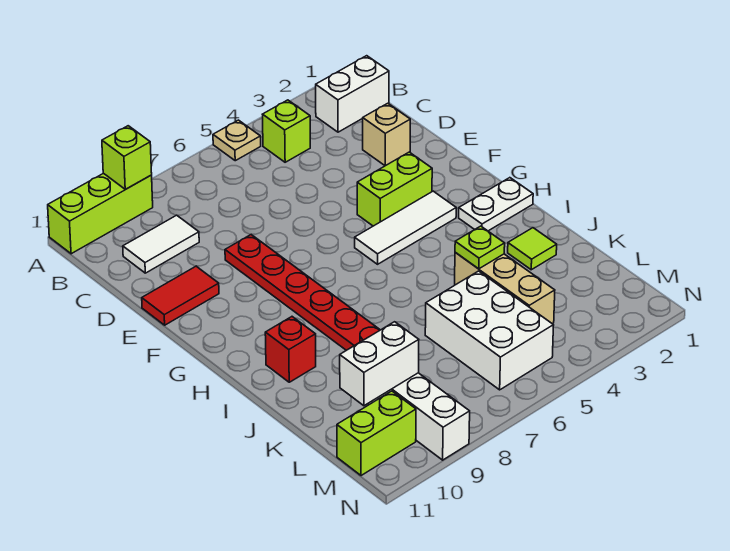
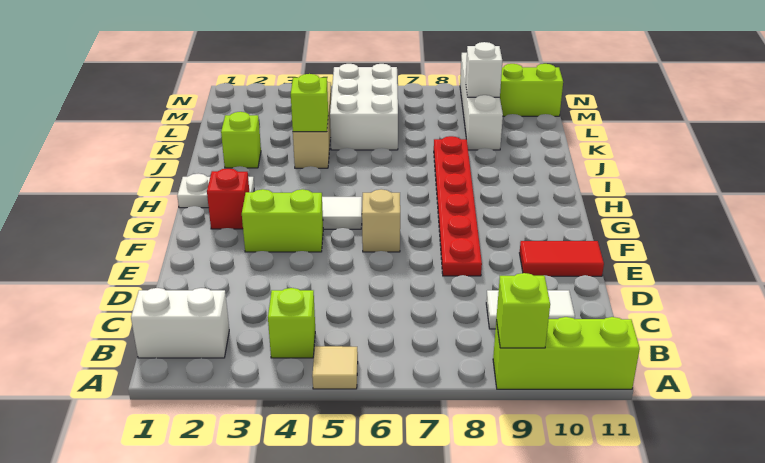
tan plate A5 level 1 -> tan tile A5 level 1
tan brick D2 level 1 -> tan brick F6 level 1
red brick I10 level 1 -> red brick G2 level 1
lime tile J2 level 1 -> lime brick J2 level 1
lime plate J4 level 2 -> lime brick J4 level 2
white brick L9:L10 level 2 -> white brick L9 level 2

